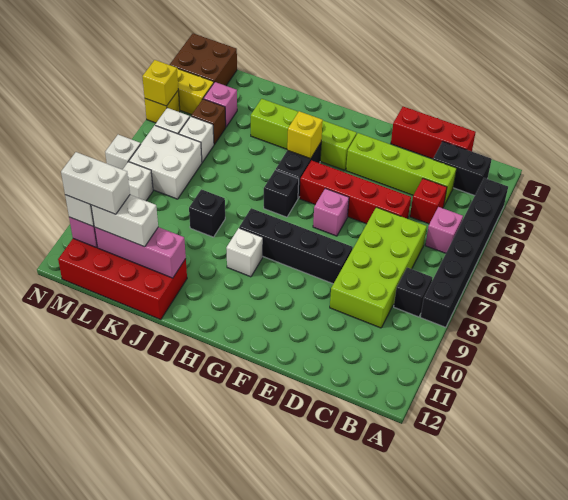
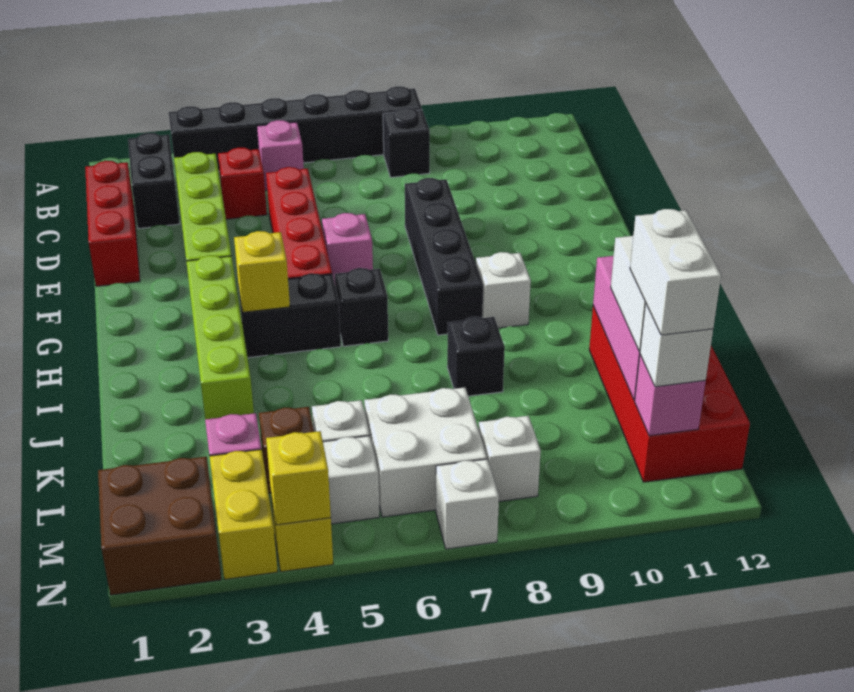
lime brick C6:D9 level 1 -> none

